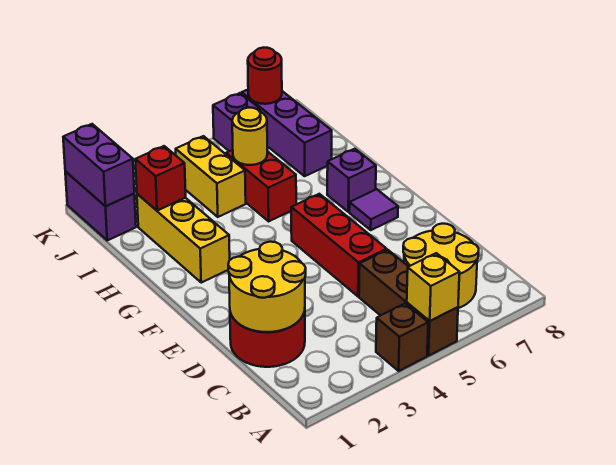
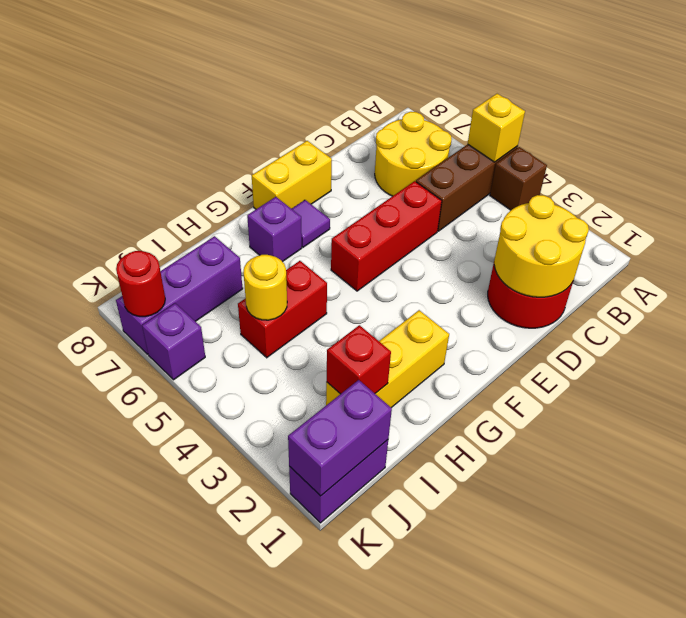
yellow brick I4:J4 level 1 -> yellow brick E8:F8 level 1

